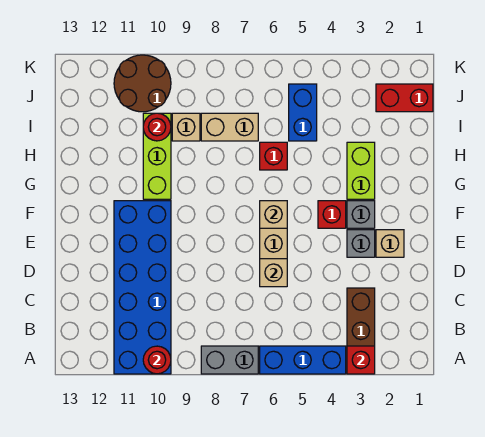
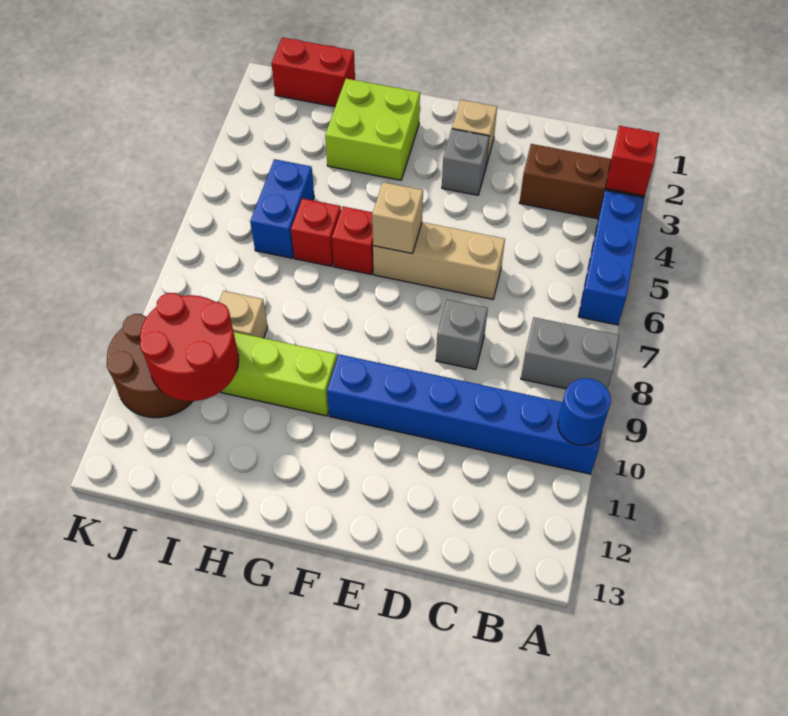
grey brick A7:A8 level 1 -> grey brick A8:B8 level 1
blue brick A10:F11 level 1 -> blue brick A10:F10 level 1
red round brick A10 level 2 -> blue round brick A10 level 2
tan brick D6 level 2 -> none
grey brick F3 level 1 -> grey brick D8 level 1
red brick F4 level 1 -> red brick G6 level 1
lime brick G3:H3 level 1 -> lime brick G2:H3 level 1
blue brick I5:J5 level 1 -> blue brick I5:I6 level 1
tan brick I7:I8 level 1 -> none
red round brick I10 level 2 -> red round brick I10:J11 level 2
red brick J1:J2 level 1 -> red brick I1:J1 level 1

